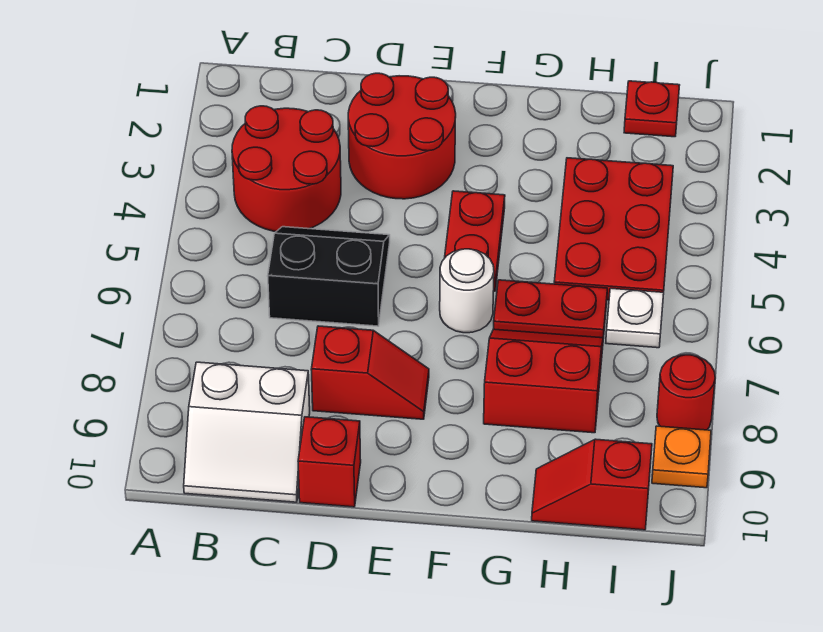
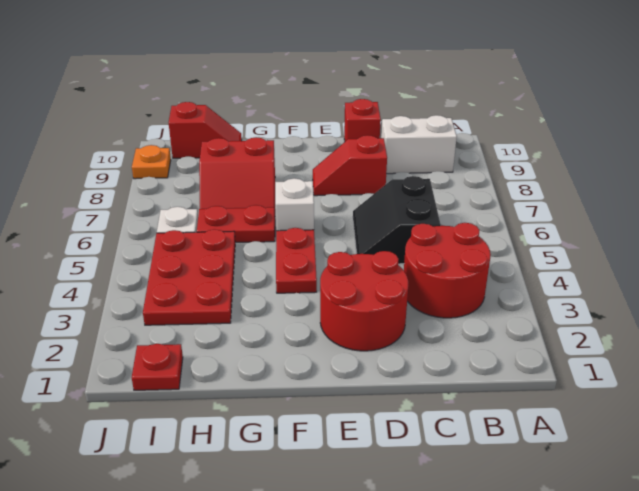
black slope C5:D6 level 1 top 6 -> black slope C5:D6 level 1 top C
white round brick F6 level 1 -> white brick F6 level 1
red round brick J8 level 1 -> none

